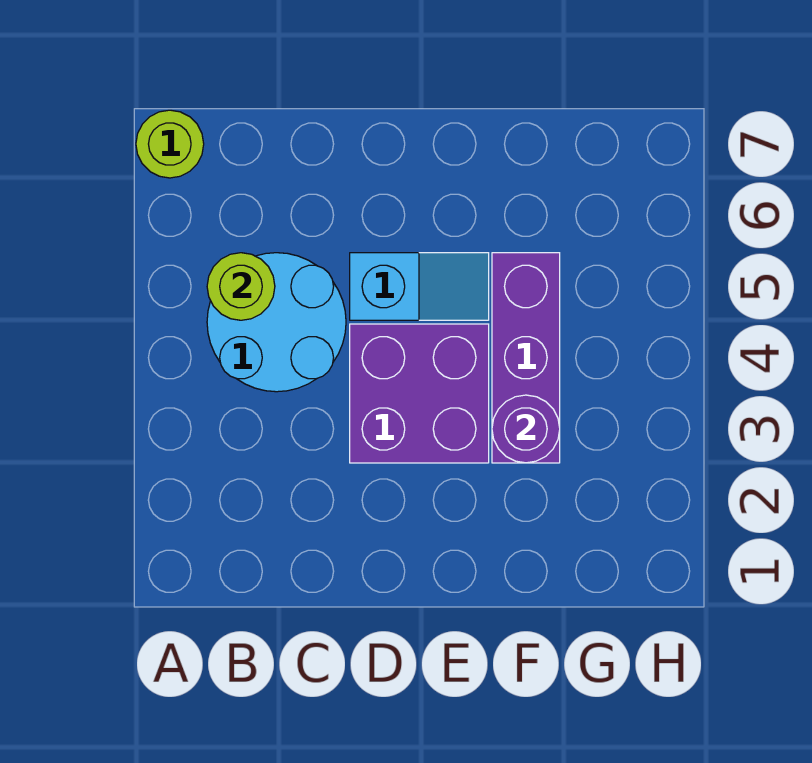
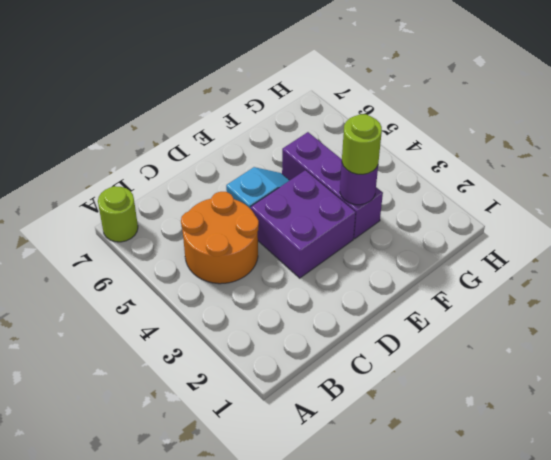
cyan round brick B4:C5 level 1 -> orange round brick B4:C5 level 1
lime round brick B5 level 2 -> lime round brick F3 level 3

